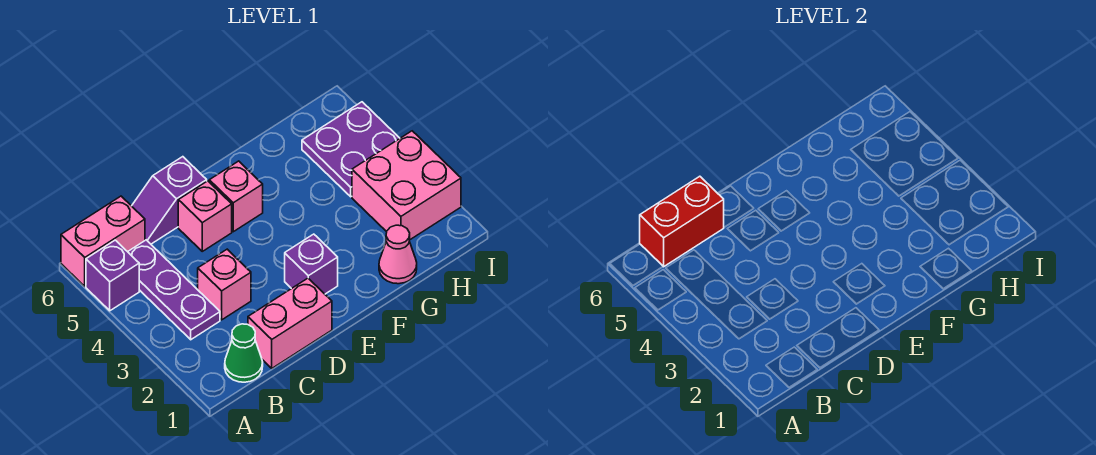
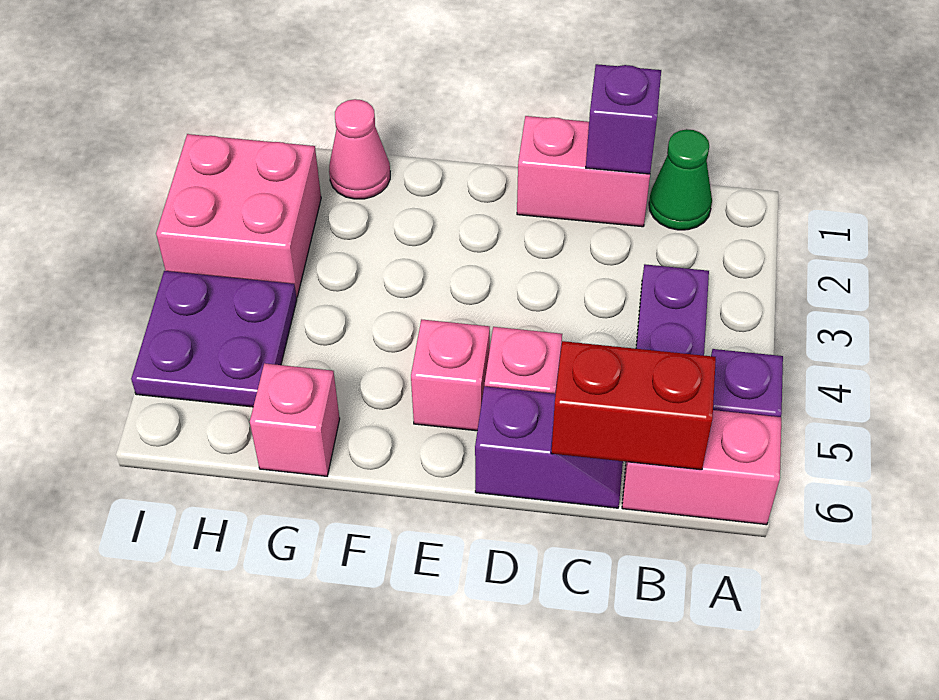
pink brick C3 level 1 -> pink brick G6 level 1
purple brick E2 level 1 -> purple brick C1 level 2

